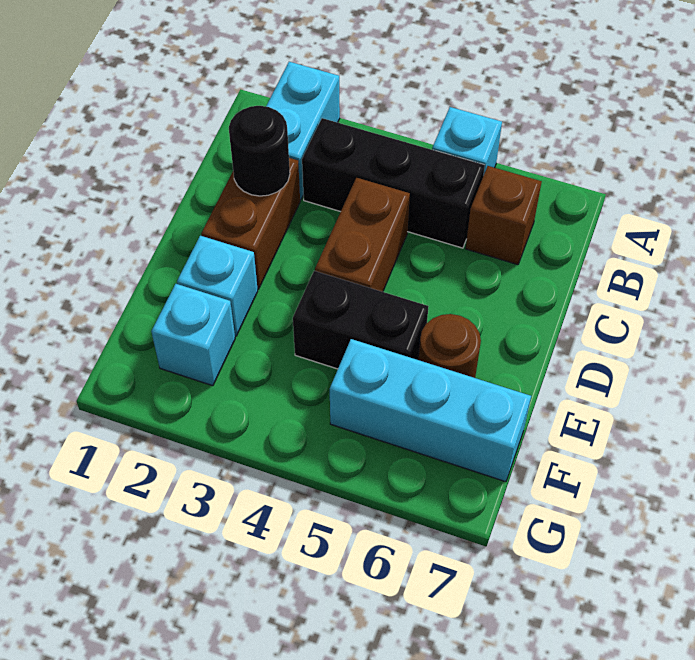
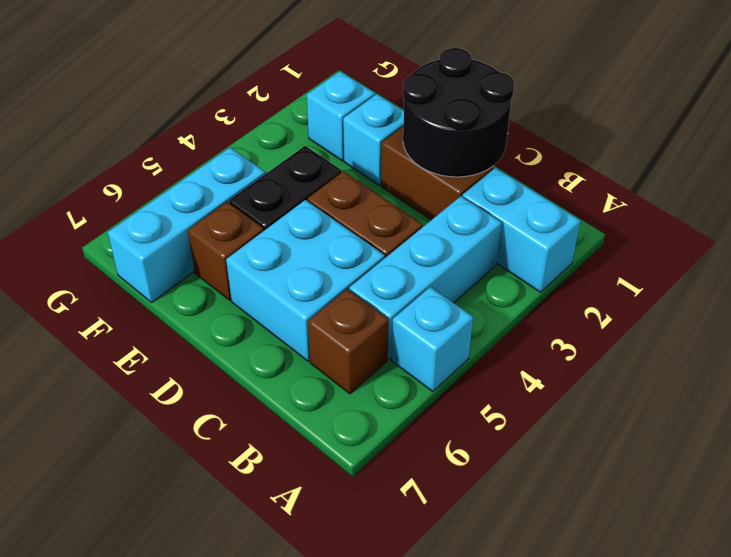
black brick B3:B5 level 1 -> cyan brick B3:B5 level 1
black round brick C2 level 2 -> black round brick C1:D2 level 2
none -> cyan brick C5:D6 level 1
brown round brick E6 level 1 -> brown brick E6 level 1

